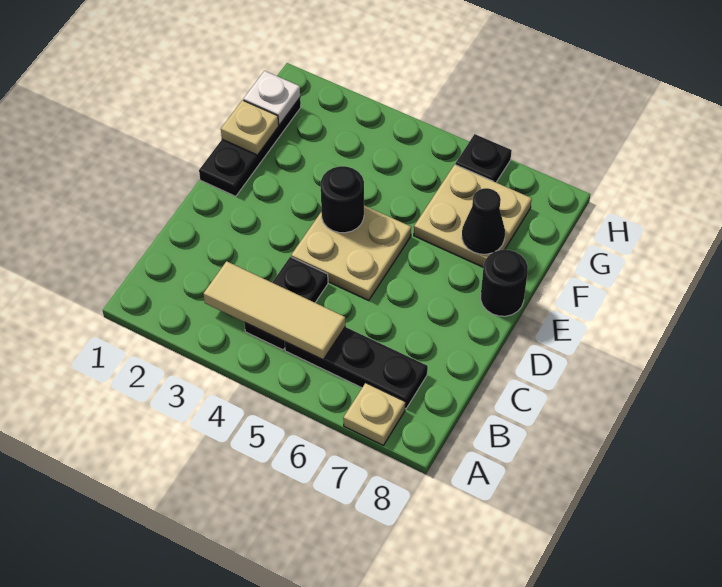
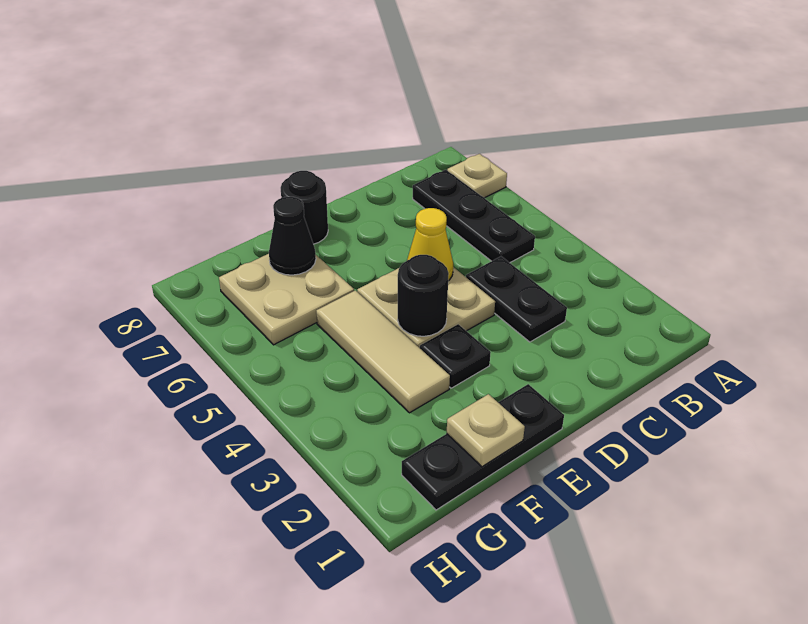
tan tile B3:B5 level 2 -> tan tile F3:F5 level 1
black plate B4:C4 level 1 -> black plate C3:C4 level 1
none -> yellow cone D5 level 2
white plate G1 level 2 -> none
black plate H6 level 1 -> black plate E3 level 1

